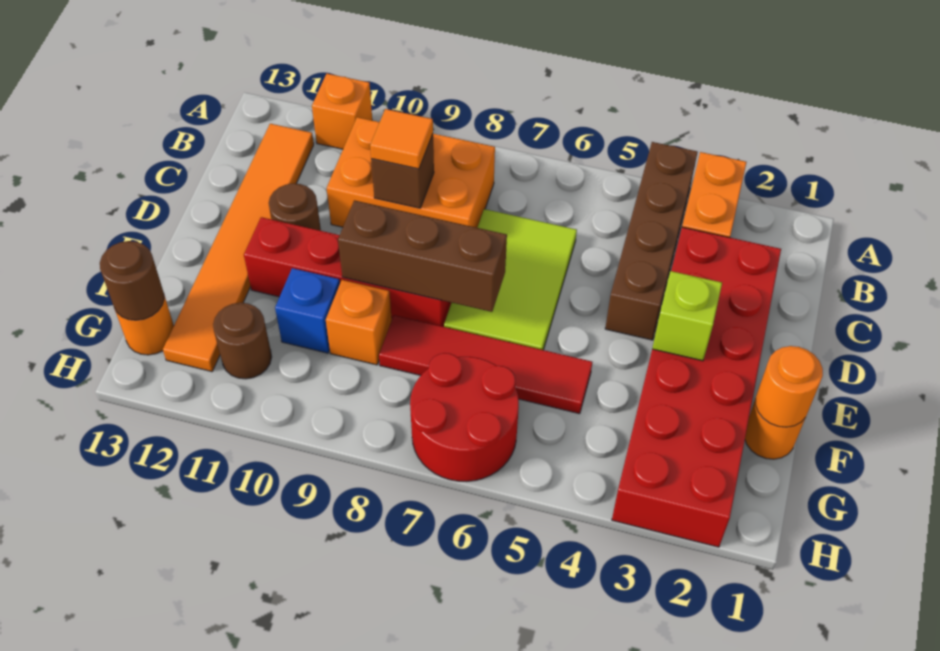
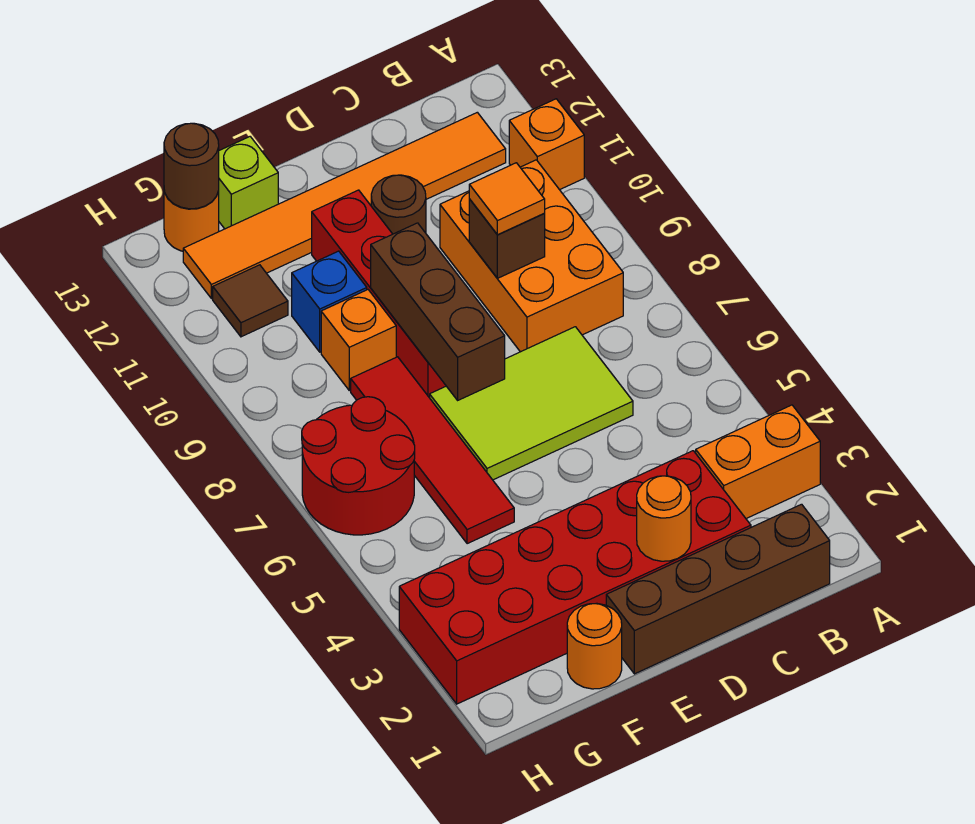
brown brick A4:D4 level 1 -> brown brick B1:E1 level 1
lime brick E3 level 2 -> lime brick F13 level 1
orange round brick F1 level 2 -> orange round brick D2 level 2
brown round brick G11 level 1 -> brown tile G11 level 1

